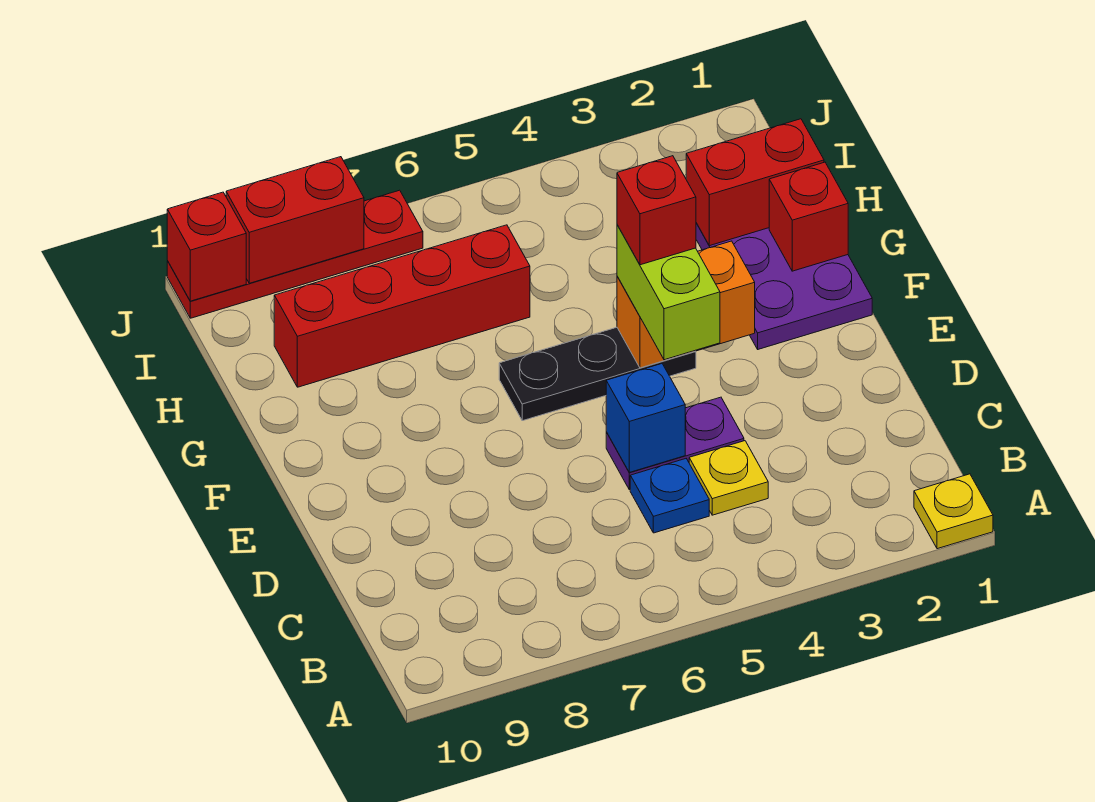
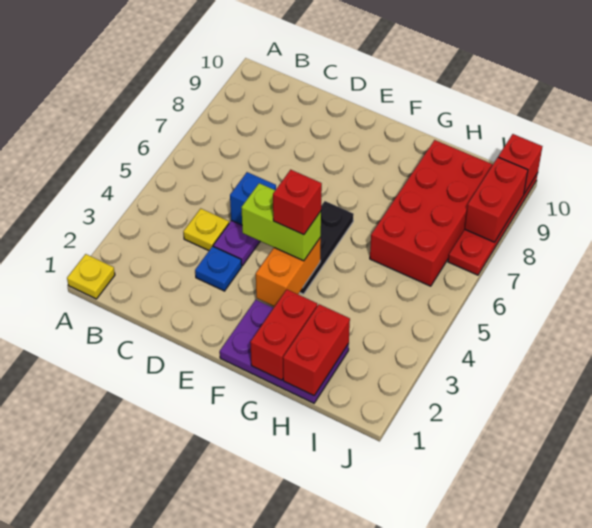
blue plate C5 level 1 -> blue plate D3 level 1
red brick G1 level 2 -> red brick G1:G2 level 2
red brick H6:H9 level 1 -> red brick H6:I9 level 1

